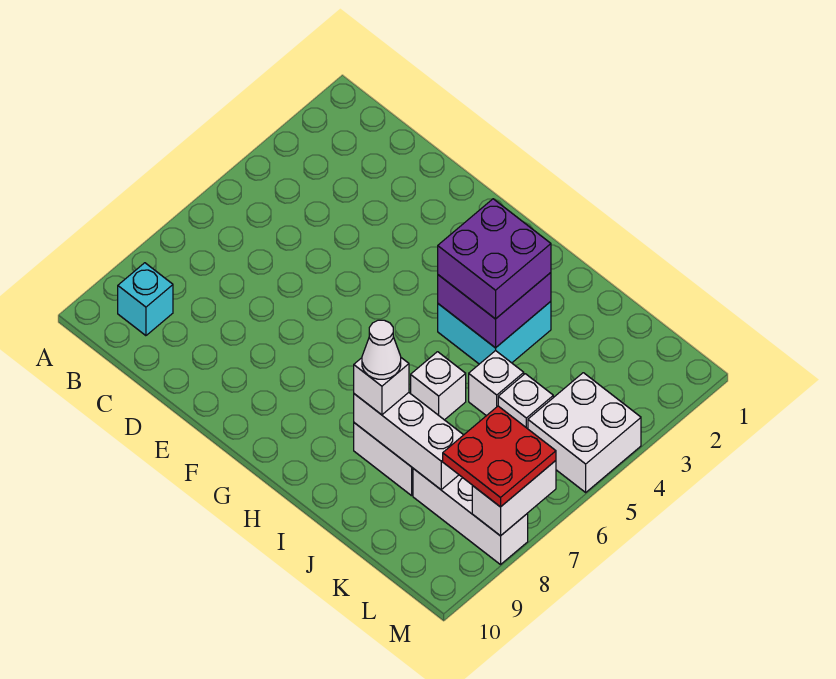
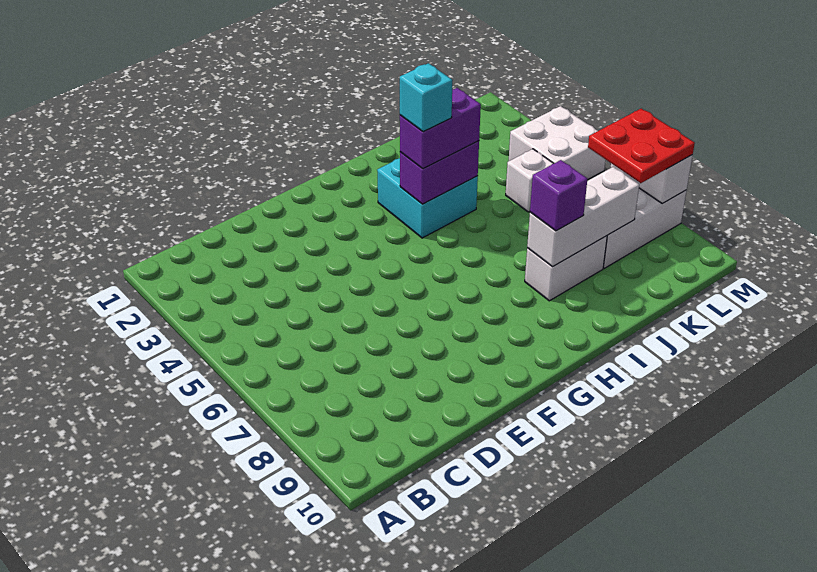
cyan brick B9 level 1 -> cyan brick H4 level 4
purple brick H3:I4 level 2 -> purple brick H4:I4 level 2
purple brick H3:I4 level 3 -> purple brick H4:I4 level 3
white brick I6 level 1 -> none
white brick I8 level 3 -> purple brick I8 level 3
white cone I8 level 4 -> none
white brick J5 level 1 -> none

